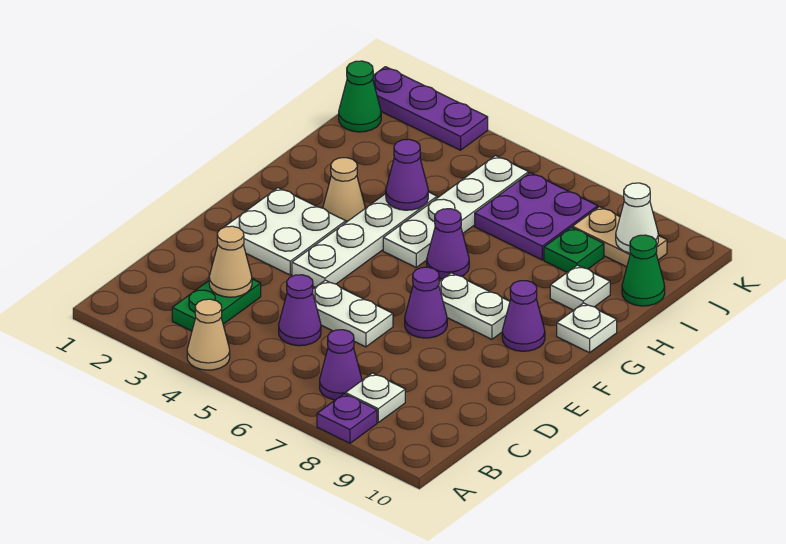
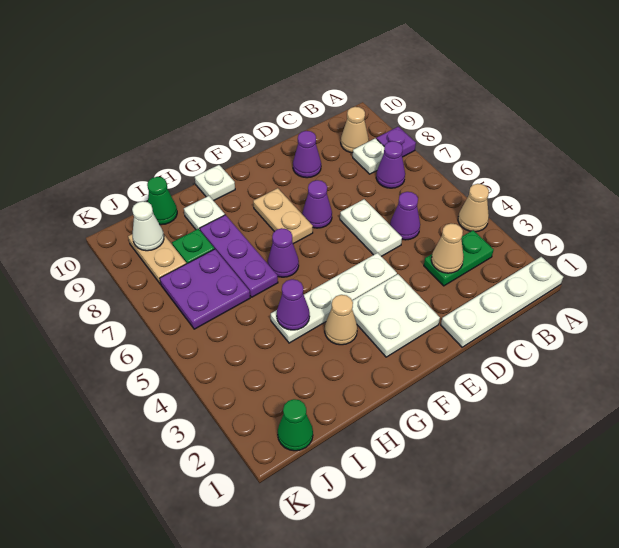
none -> tan cone B9 level 1
white plate F7:F8 level 1 -> tan plate F7:F8 level 1
purple cone F9 level 1 -> purple cone D9 level 1
white plate G5:J5 level 1 -> white plate A1:D1 level 1
purple plate K1:K3 level 1 -> purple plate H6:H8 level 1

